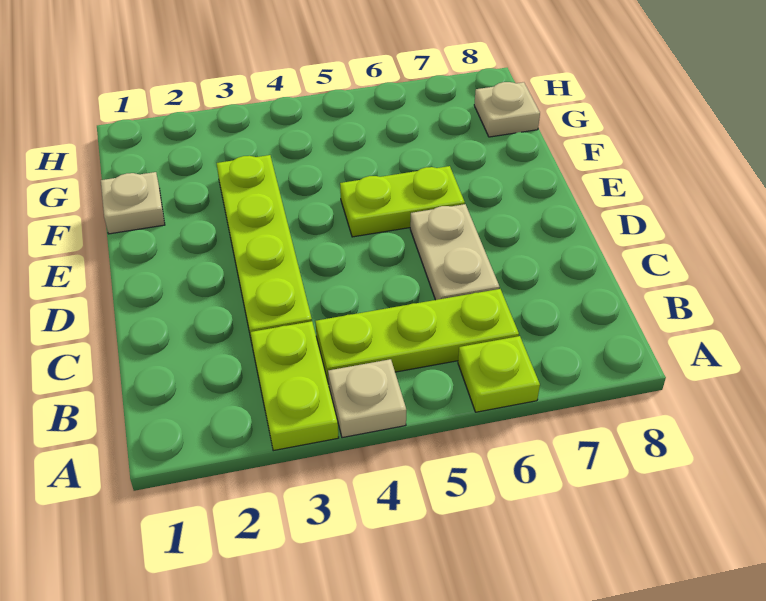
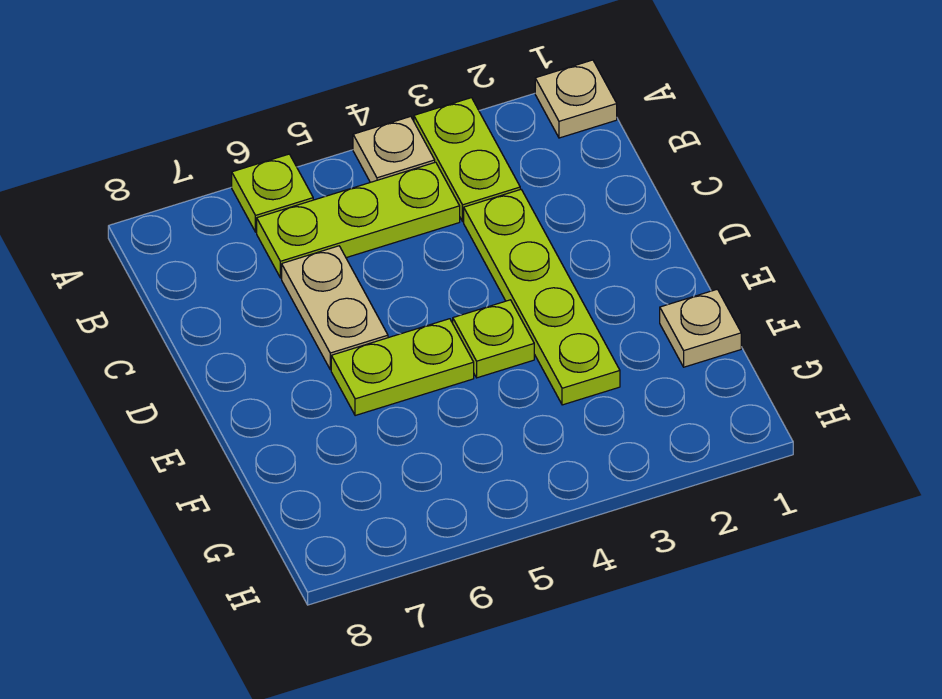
none -> lime plate E4 level 1
tan plate G8 level 1 -> tan plate A1 level 1

